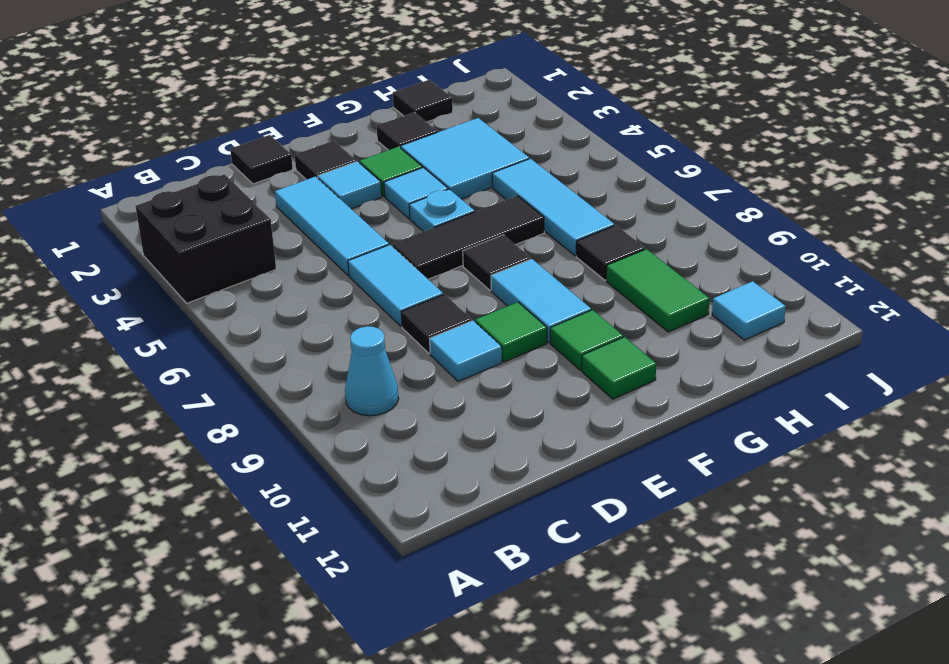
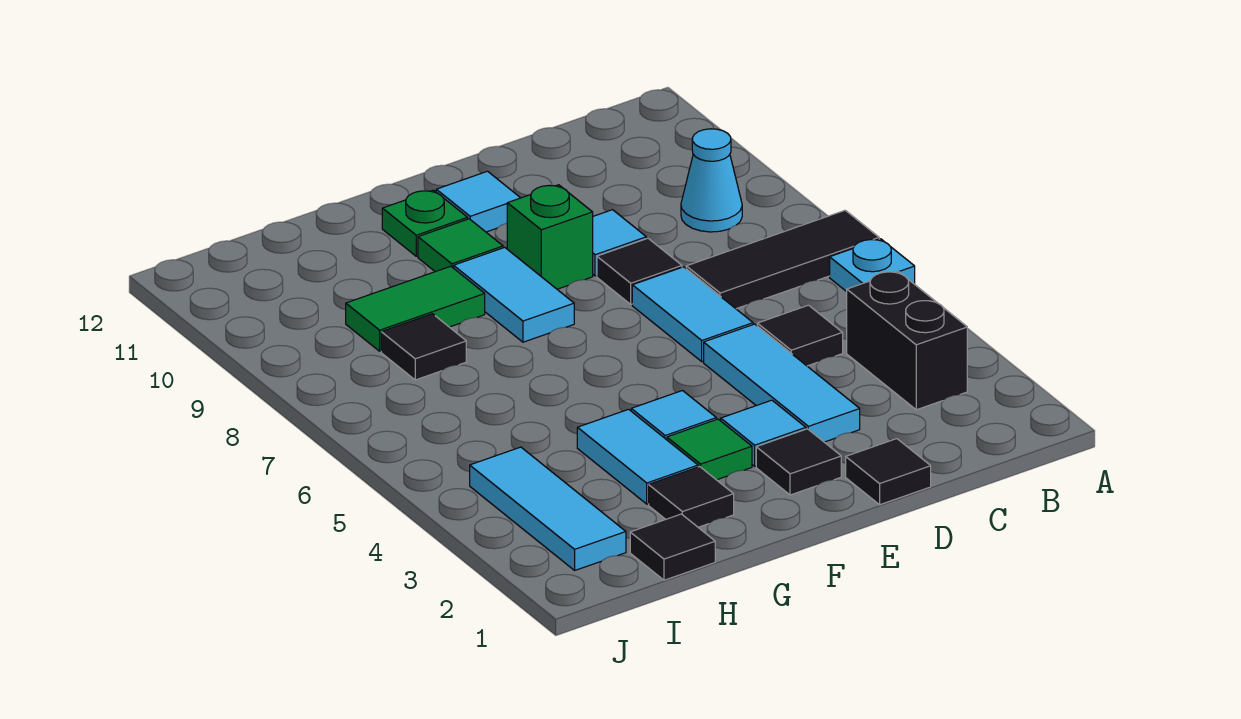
black brick A3:B4 level 1 -> black brick B3:B4 level 1
black tile E6:G6 level 1 -> black tile A7:C7 level 1
green tile E9 level 1 -> green brick E9 level 1
cyan plate F5 level 1 -> cyan plate A6 level 1
black tile F7 level 1 -> black tile C5 level 1
green tile F11 level 1 -> green plate F11 level 1
cyan tile G3:H4 level 1 -> cyan tile G3:G4 level 1
cyan tile H5:H7 level 1 -> cyan tile I2:I4 level 1
green tile H9:H10 level 1 -> green tile G9:H9 level 1
cyan tile I11 level 1 -> cyan tile E11 level 1

